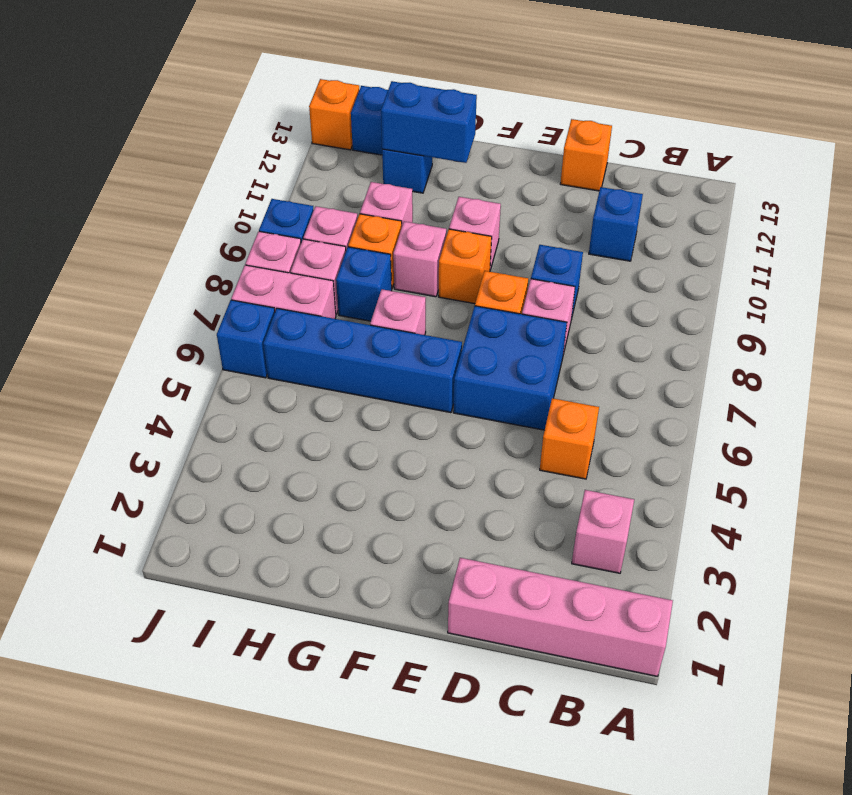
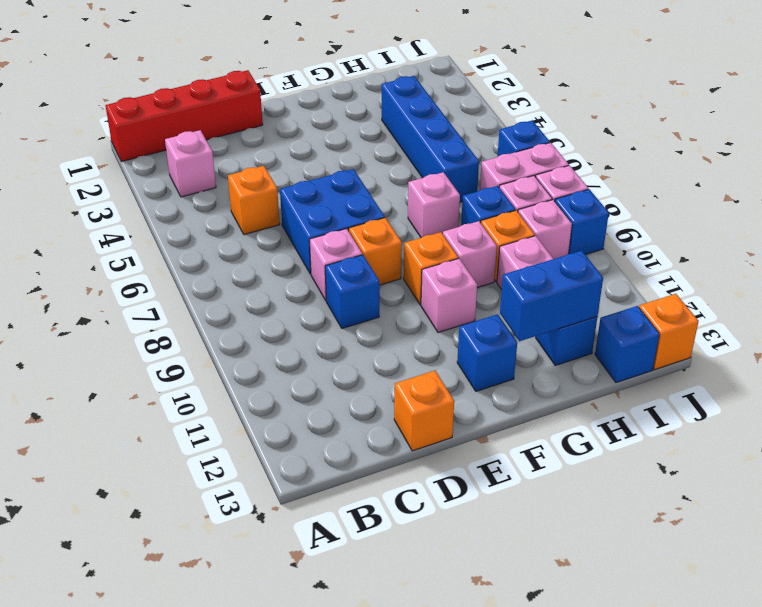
pink brick A1:D1 level 1 -> red brick A1:D1 level 1
blue brick C11 level 1 -> blue brick F12 level 1
blue brick F6:I6 level 1 -> blue brick H3:H6 level 1

